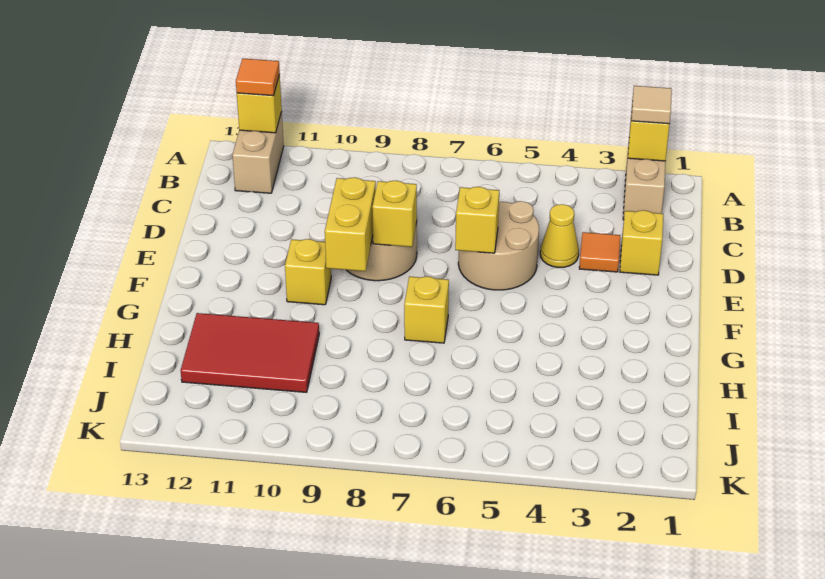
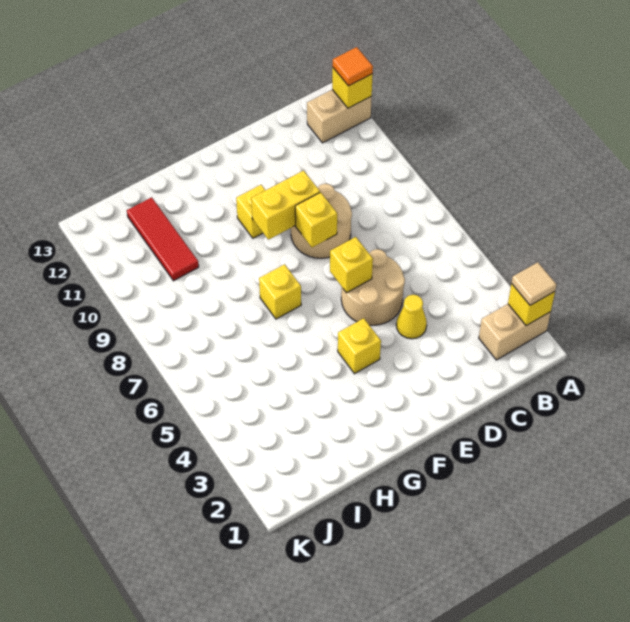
yellow brick D2 level 1 -> yellow brick F4 level 1
orange tile D3 level 1 -> none
red tile H10:I12 level 1 -> red tile I10:I12 level 1

